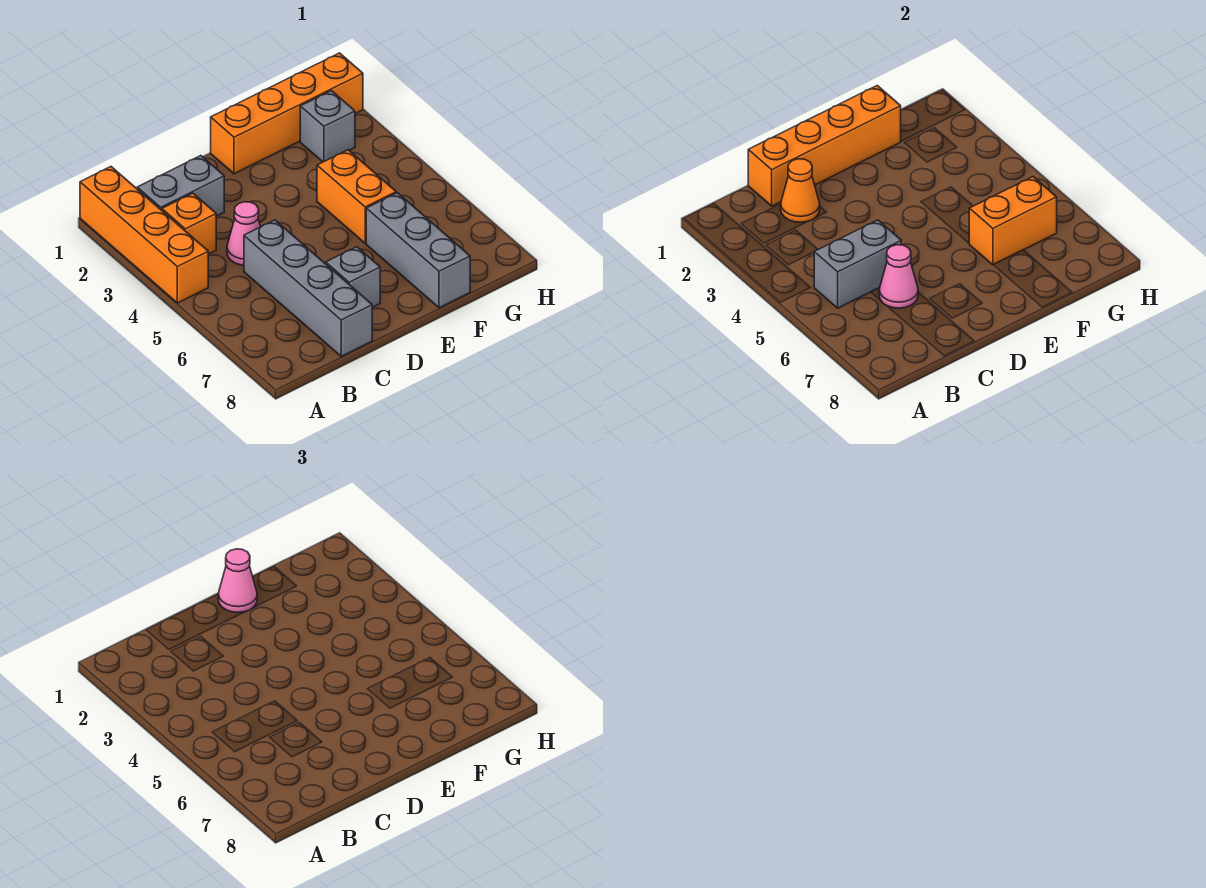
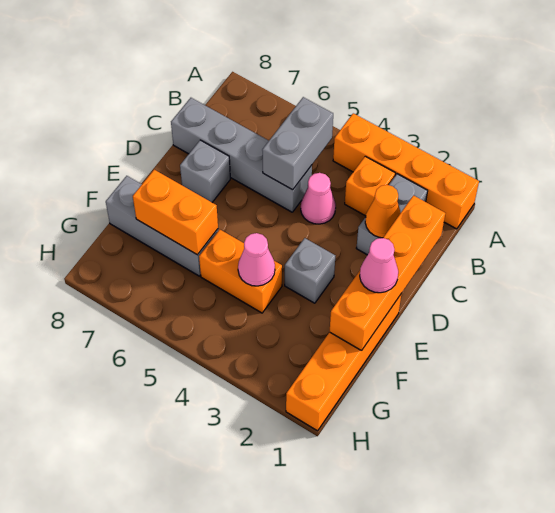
pink cone C6 level 2 -> pink cone F4 level 2
orange brick F6:G6 level 2 -> orange brick F6:F7 level 2
grey brick G2 level 1 -> grey brick E3 level 1

